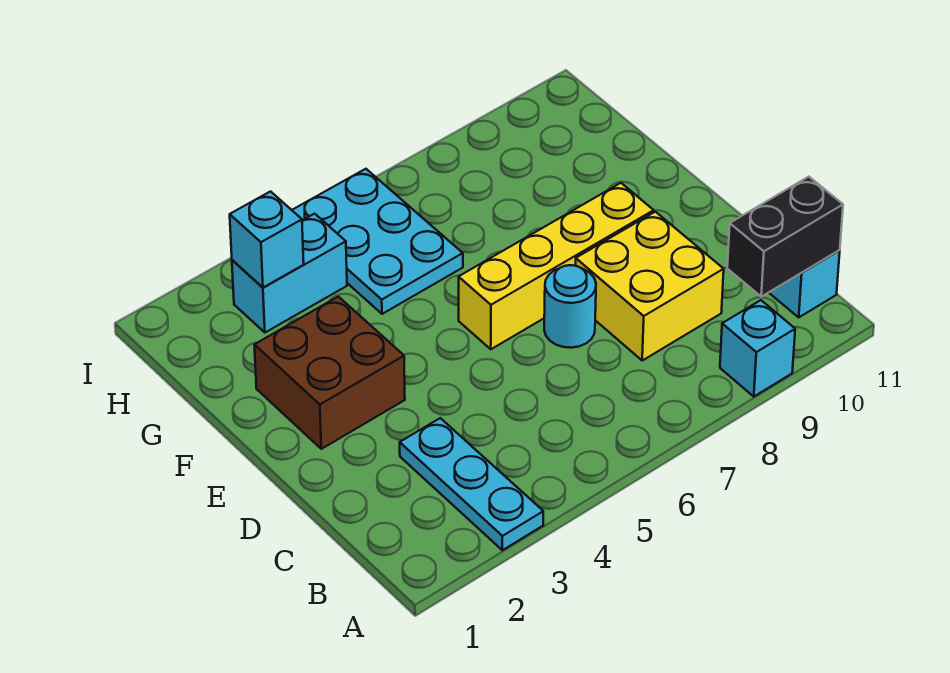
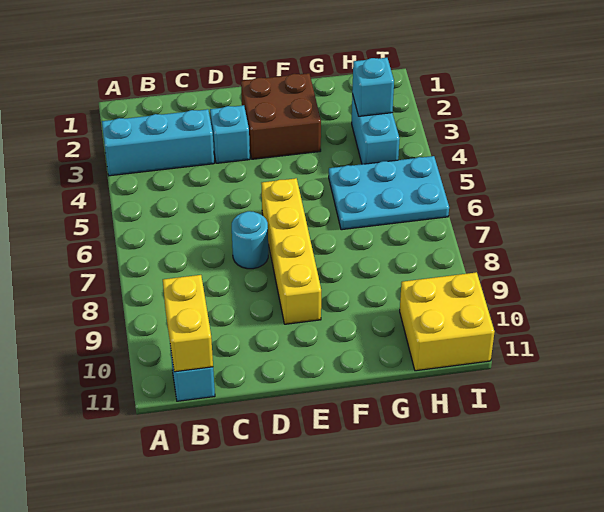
cyan plate A3:C3 level 1 -> cyan brick A3:C3 level 1
cyan brick A9 level 1 -> cyan brick D3 level 1
black brick B10:B11 level 2 -> yellow brick B10:B11 level 2
yellow brick C8:D9 level 1 -> yellow brick H10:I11 level 1

